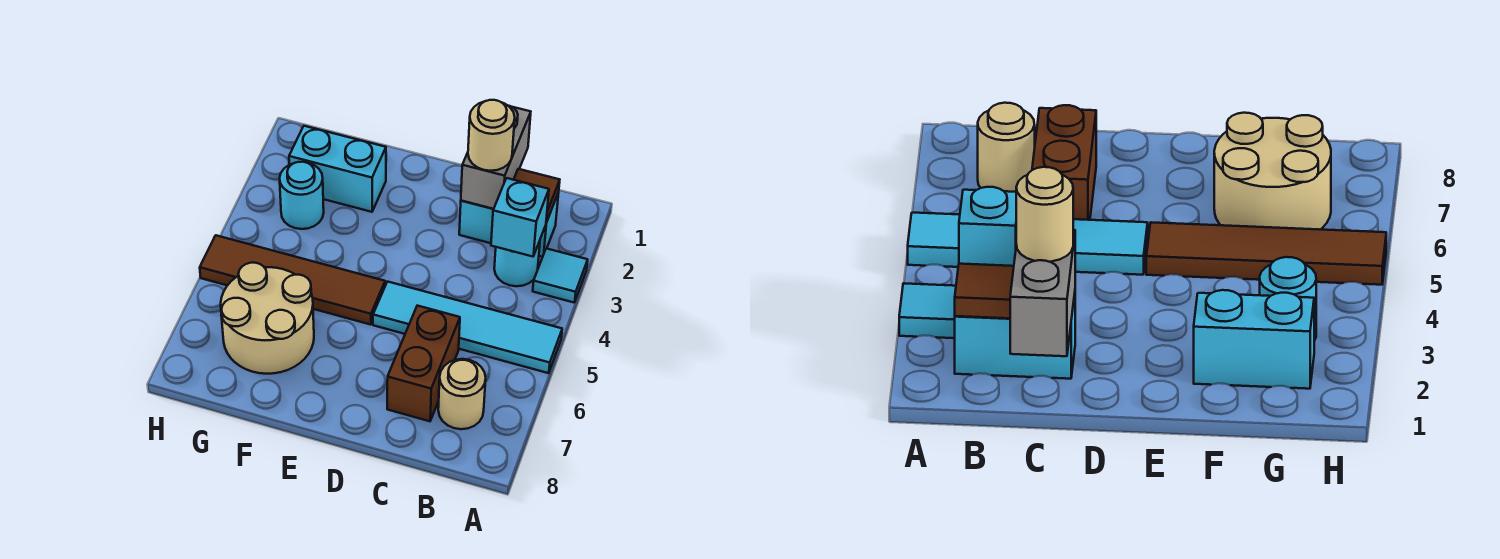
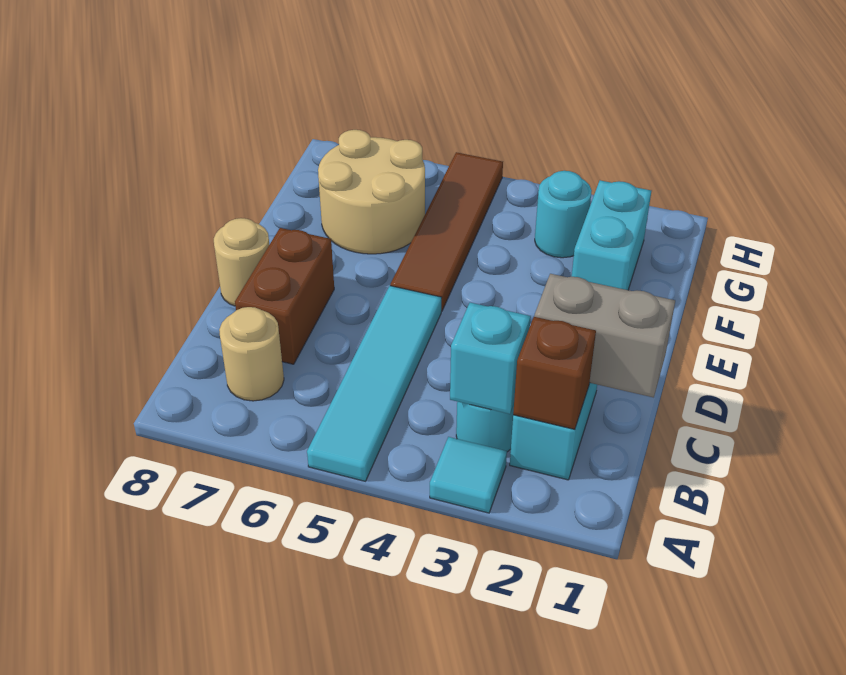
brown tile B2 level 2 -> brown brick B2 level 2
tan round brick C2 level 3 -> tan round brick D8 level 1
brown brick C6:C7 level 1 -> brown brick C7:D7 level 1

